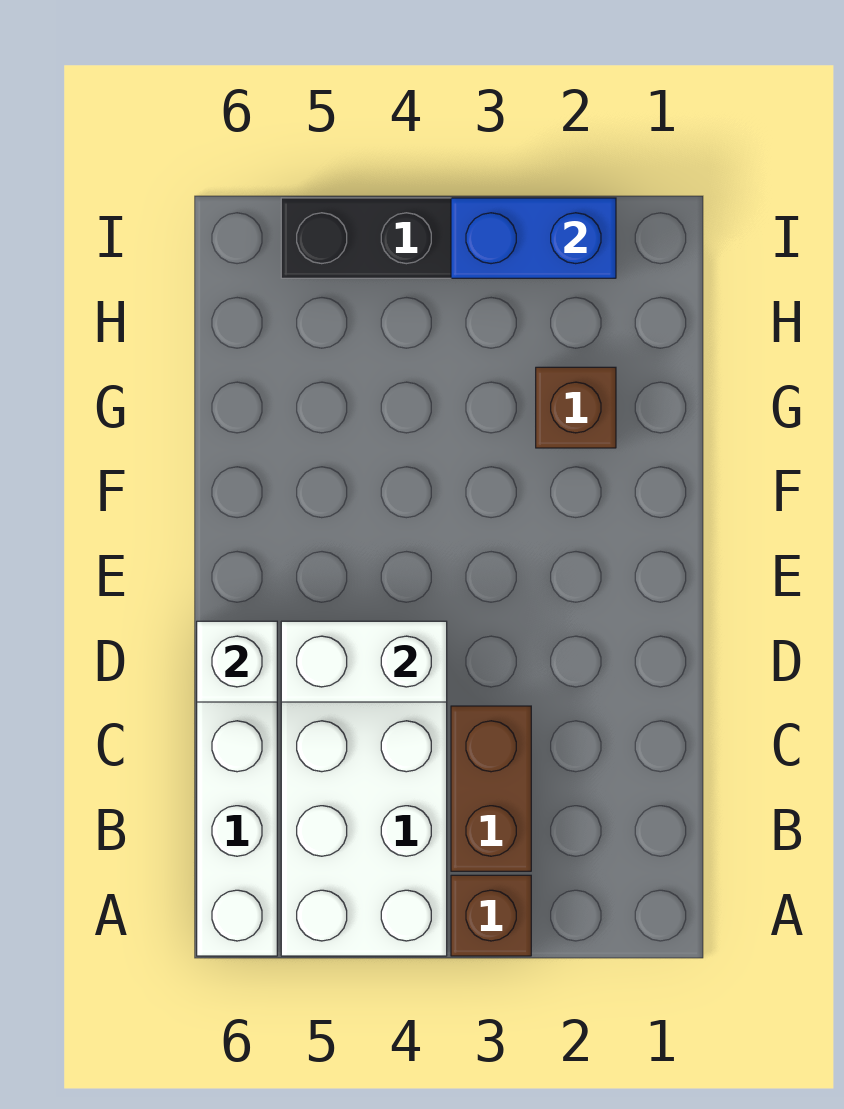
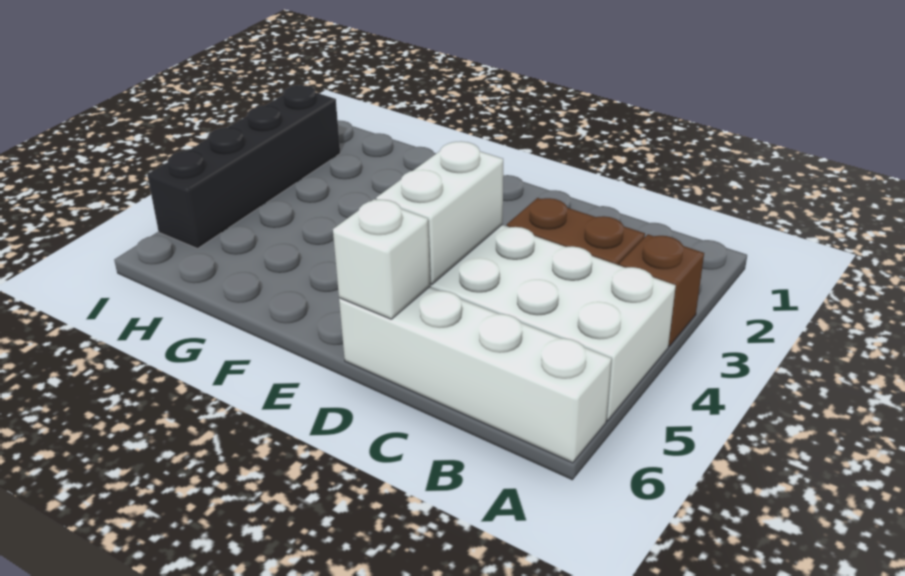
brown brick G2 level 1 -> none
blue brick I2:I3 level 2 -> none

